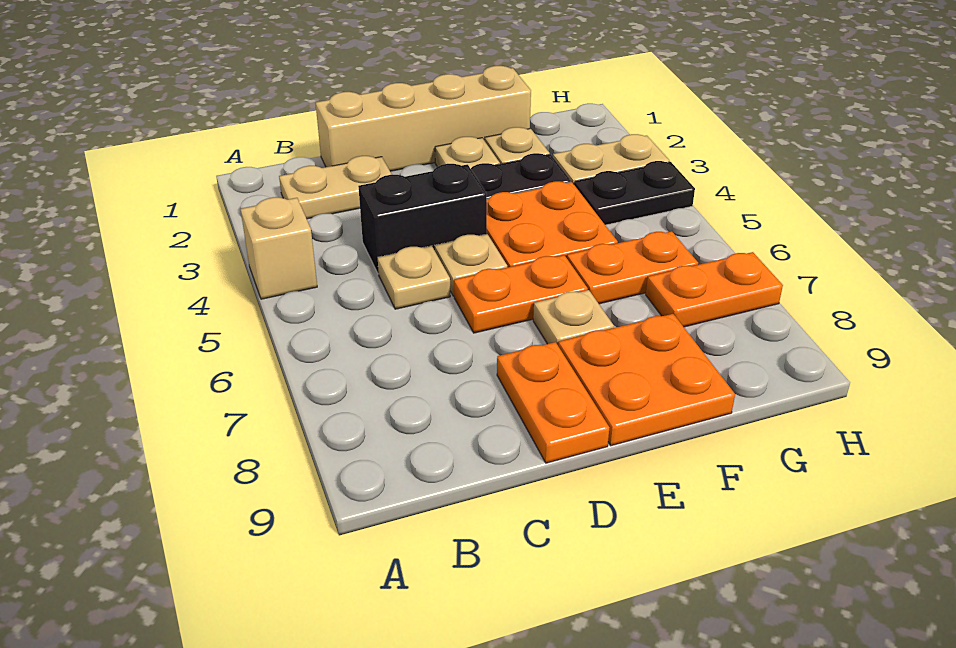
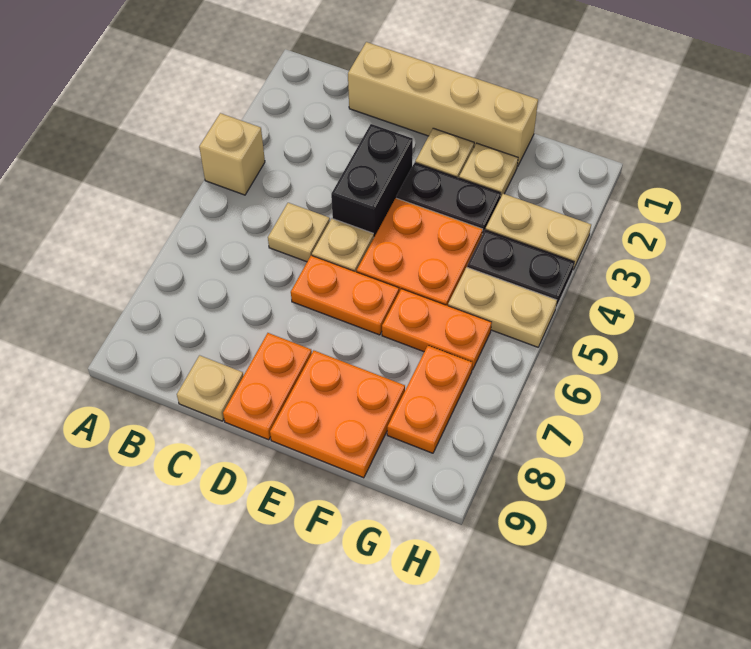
tan plate B2:C2 level 1 -> tan plate G5:H5 level 1
black brick C4:D4 level 1 -> black brick D3:D4 level 1
tan plate E7 level 1 -> tan plate C9 level 1
orange plate G7:H7 level 1 -> orange plate G7:G8 level 1

